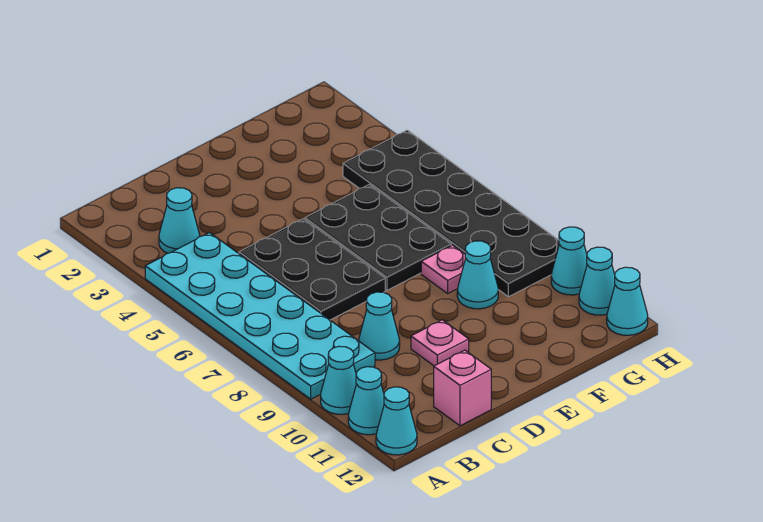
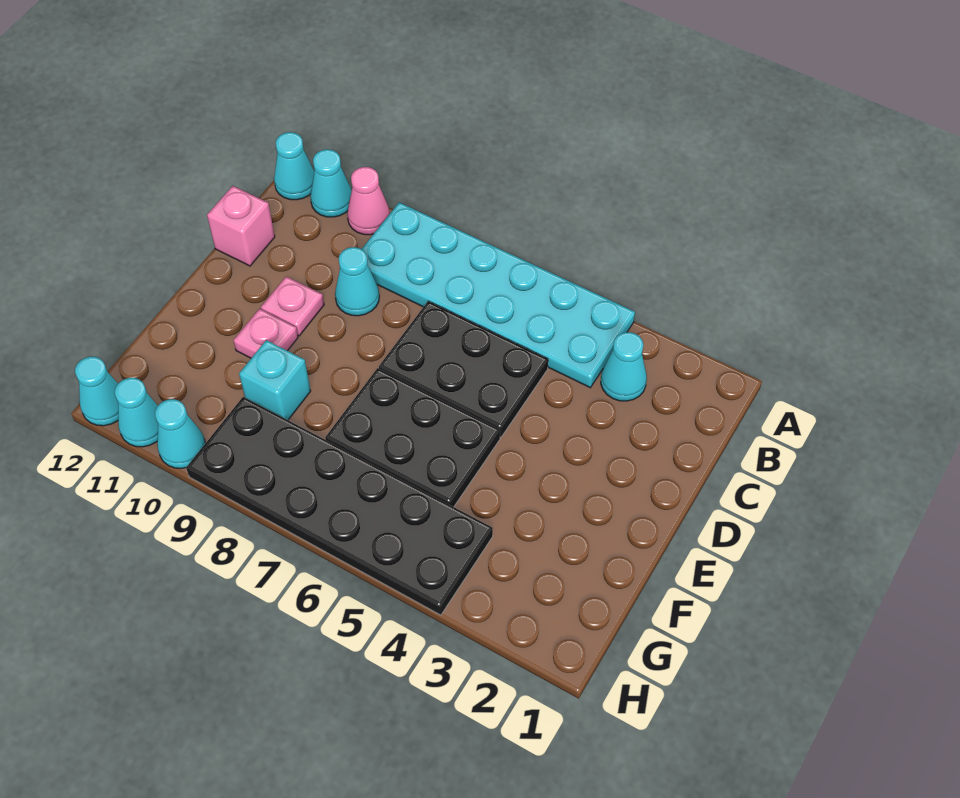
cyan cone A10 level 1 -> pink cone A10 level 1
pink plate F8 level 1 -> pink plate E10 level 1
cyan cone F9 level 1 -> cyan brick F9 level 1

